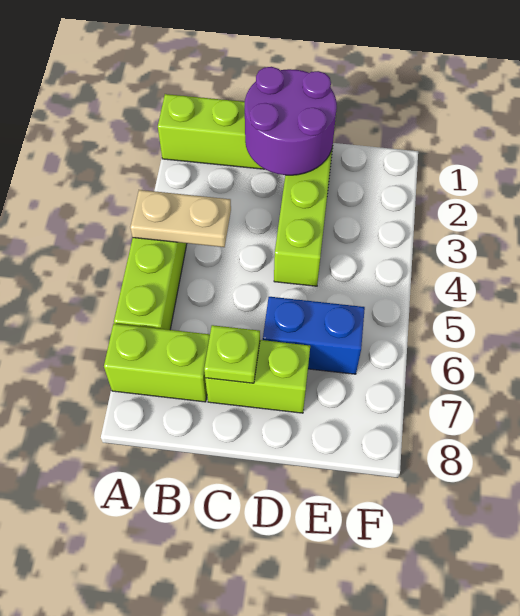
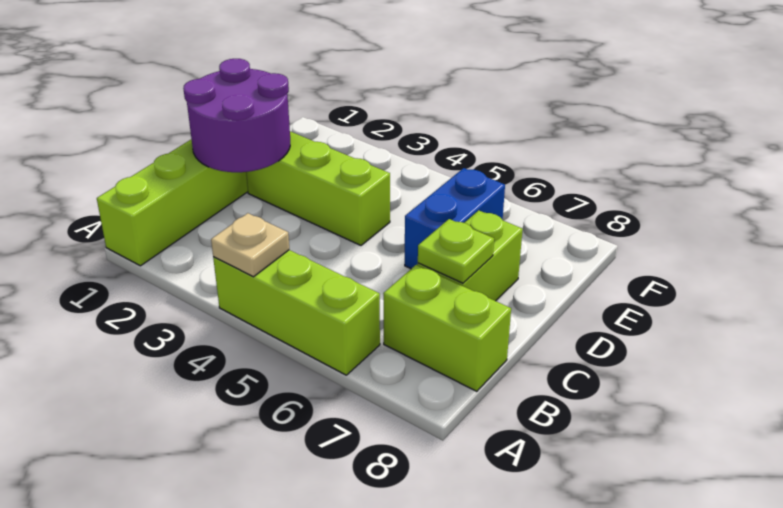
tan plate A4:B4 level 2 -> tan plate A4 level 2
lime brick A7:B7 level 1 -> lime brick B7:B8 level 1

